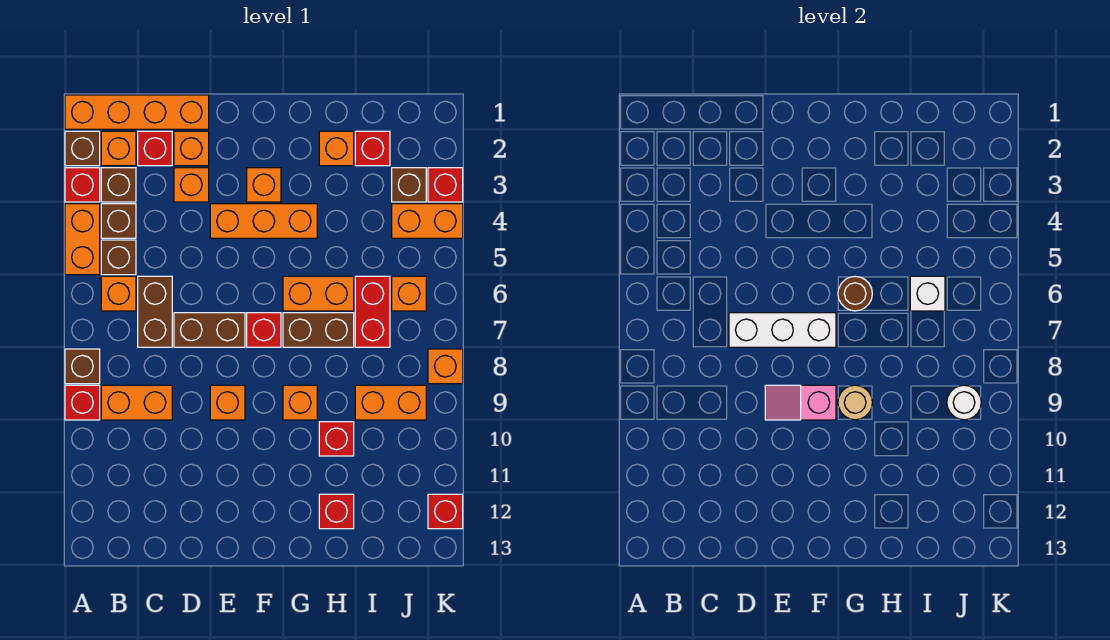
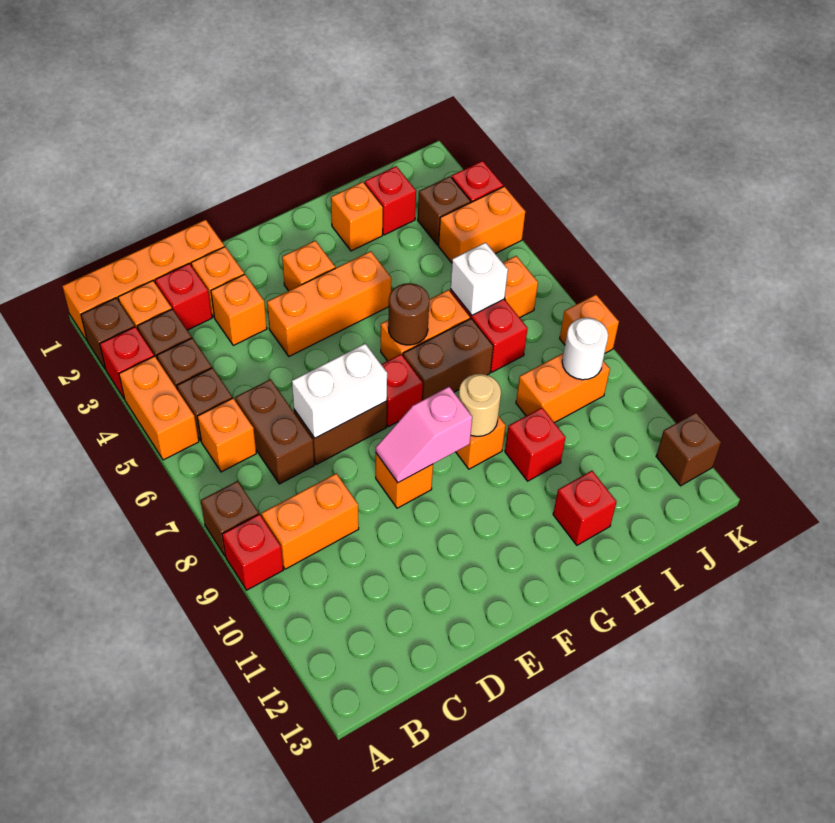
white brick D7:F7 level 2 -> white brick D7:E7 level 2
red brick K12 level 1 -> brown brick K12 level 1

